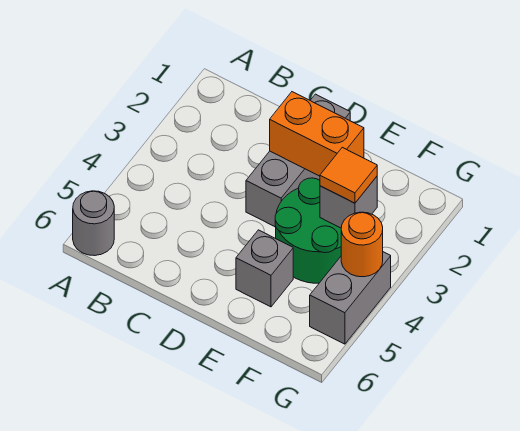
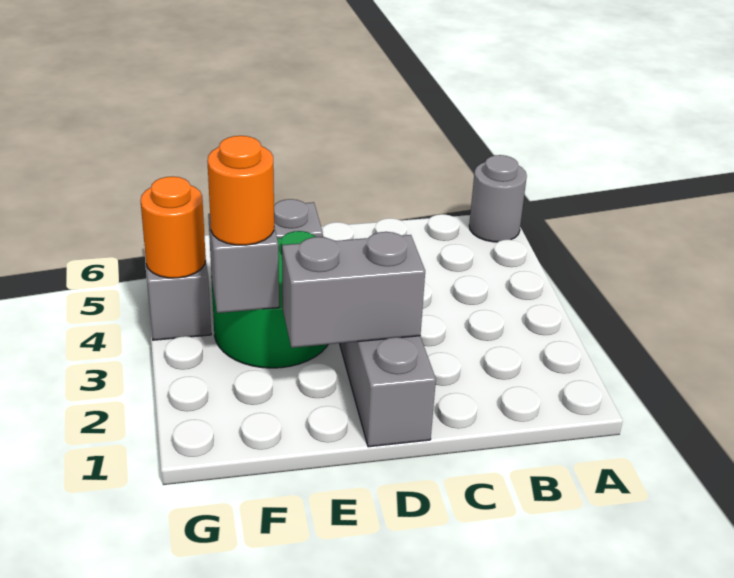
orange brick D2:E2 level 2 -> grey brick D2:E2 level 2
orange tile F3 level 3 -> orange round brick F3 level 3

